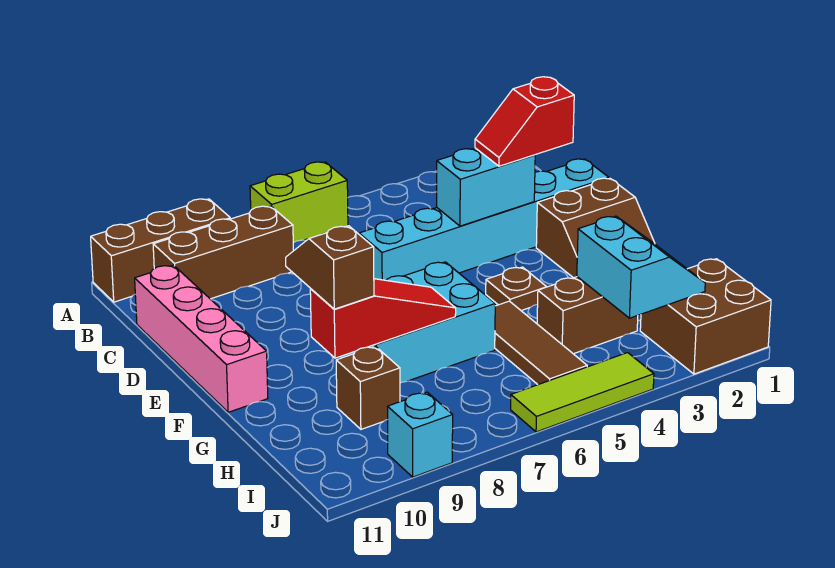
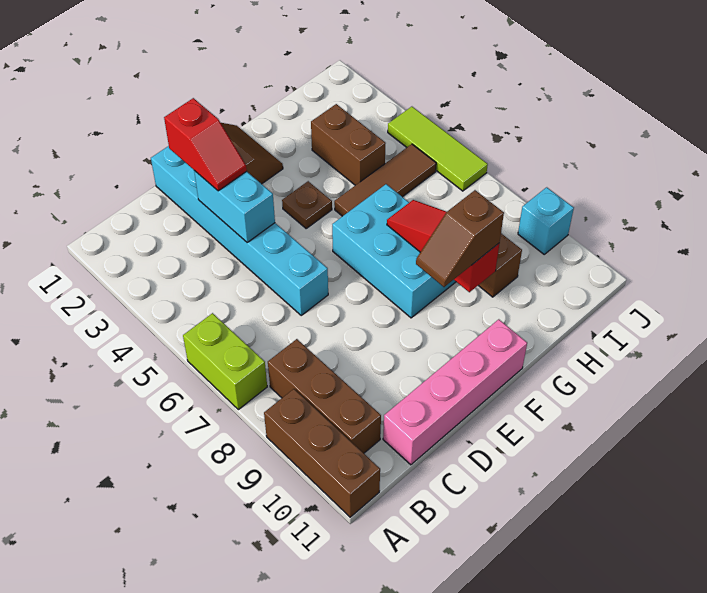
cyan slope H2:I3 level 2 top 3 -> none
brown brick I1:J2 level 1 -> none

